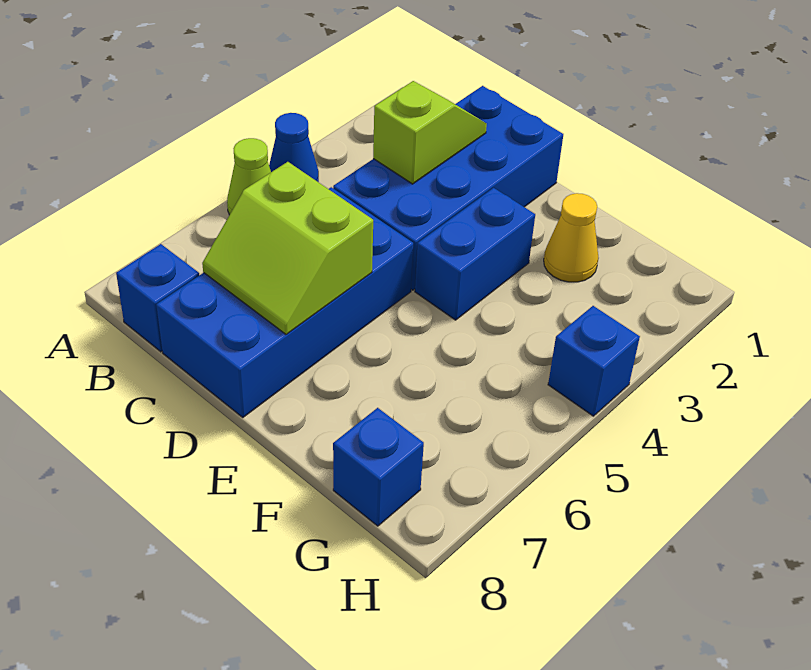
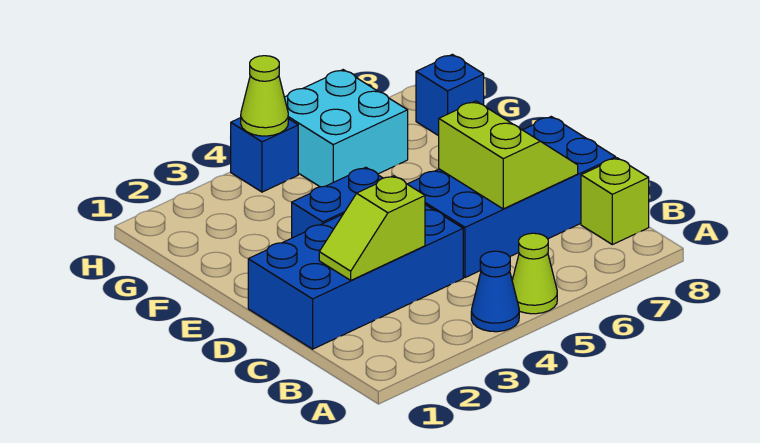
blue brick B8 level 1 -> lime brick B8 level 1
yellow cone F2 level 1 -> none
none -> cyan brick G5:H6 level 1
none -> lime cone H4 level 2

